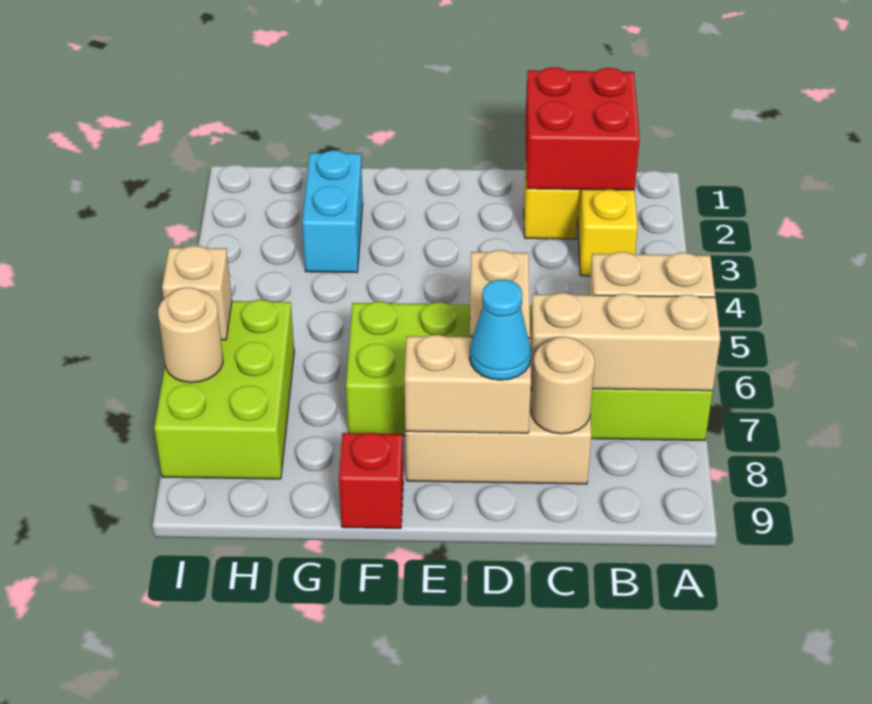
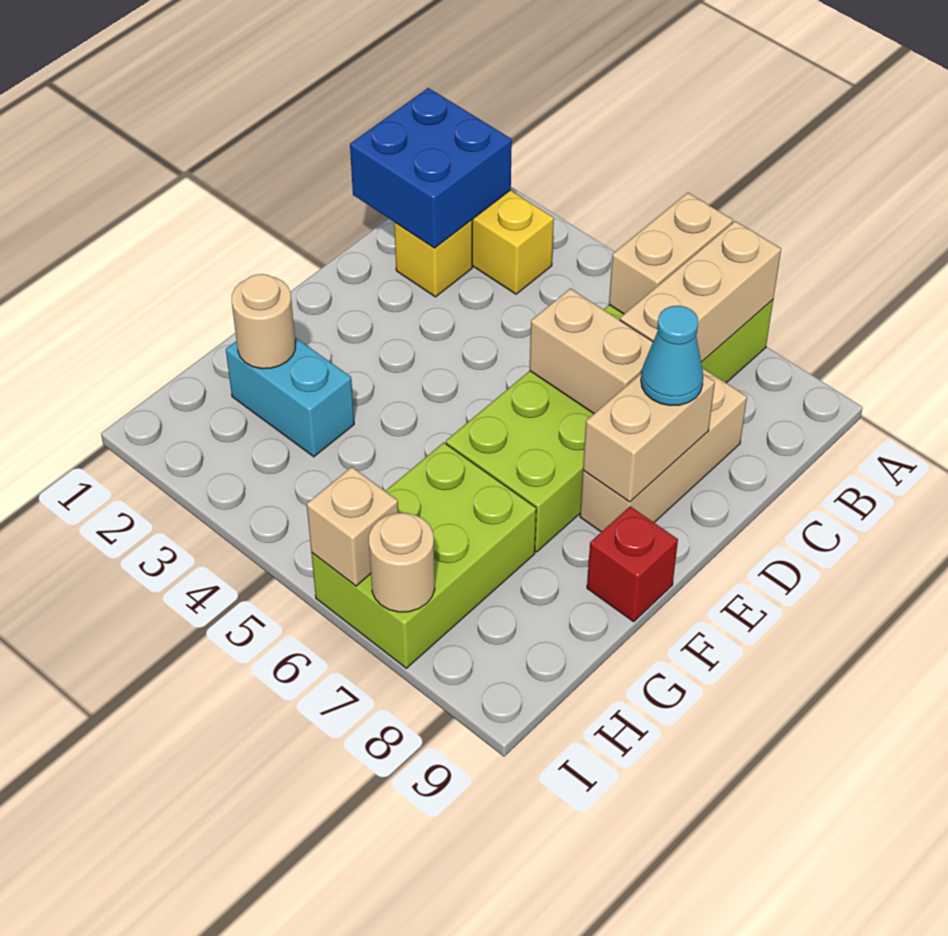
red brick B1:C2 level 2 -> blue brick B1:C2 level 2
tan round brick C8 level 2 -> tan round brick G2 level 2
lime brick H6:I8 level 1 -> lime brick G6:I7 level 1

